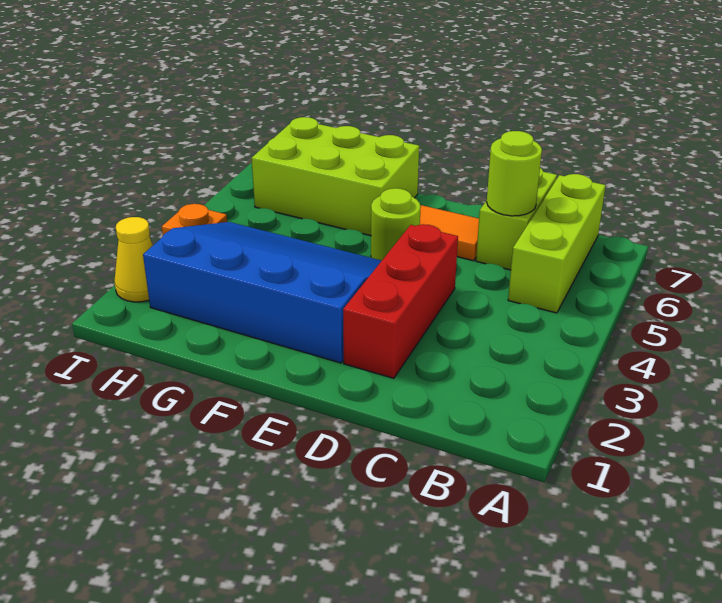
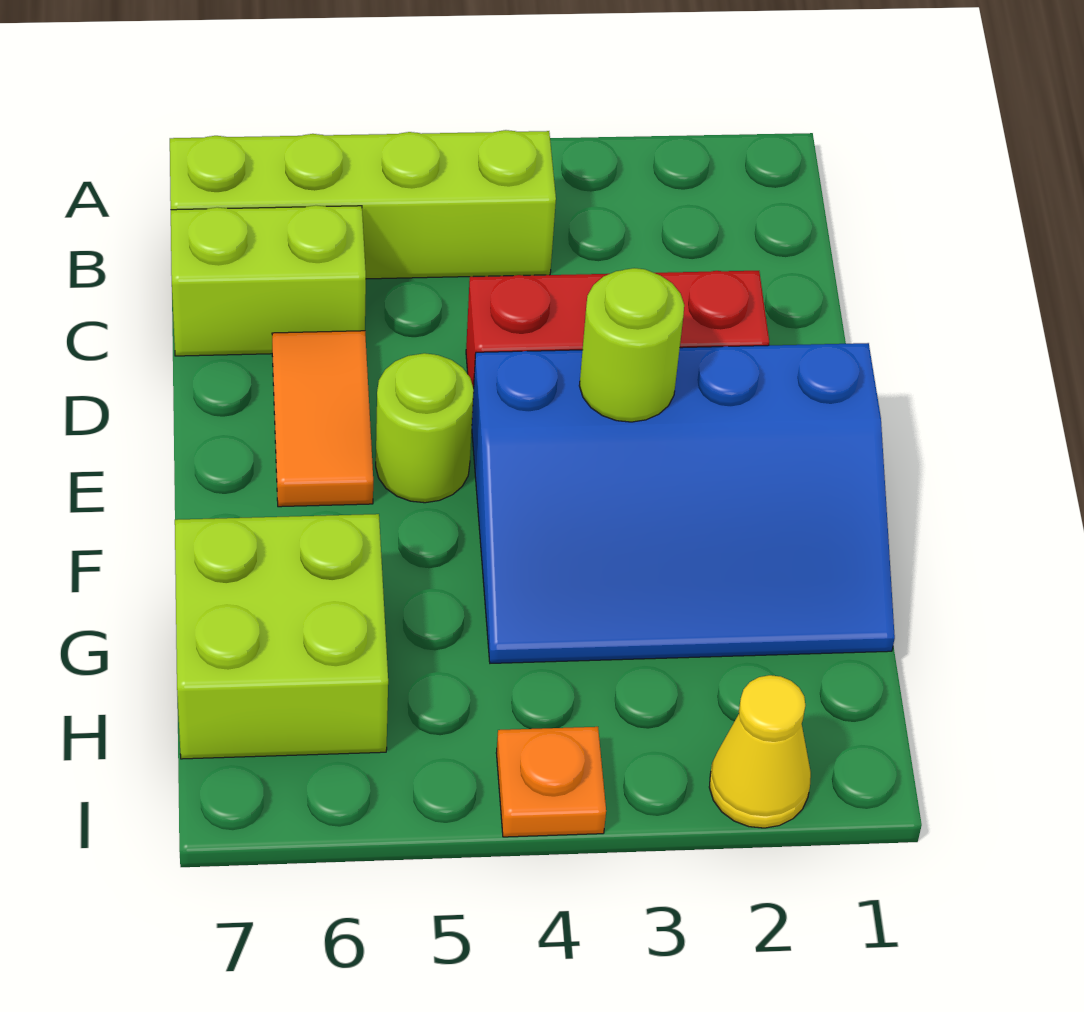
lime brick B5:B7 level 1 -> lime brick B4:B7 level 1
lime round brick C6 level 2 -> lime round brick E3 level 2
blue slope E2:H4 level 1 top 2 -> blue slope E1:G4 level 1 top E
lime brick F6:H7 level 1 -> lime brick G6:H7 level 1

